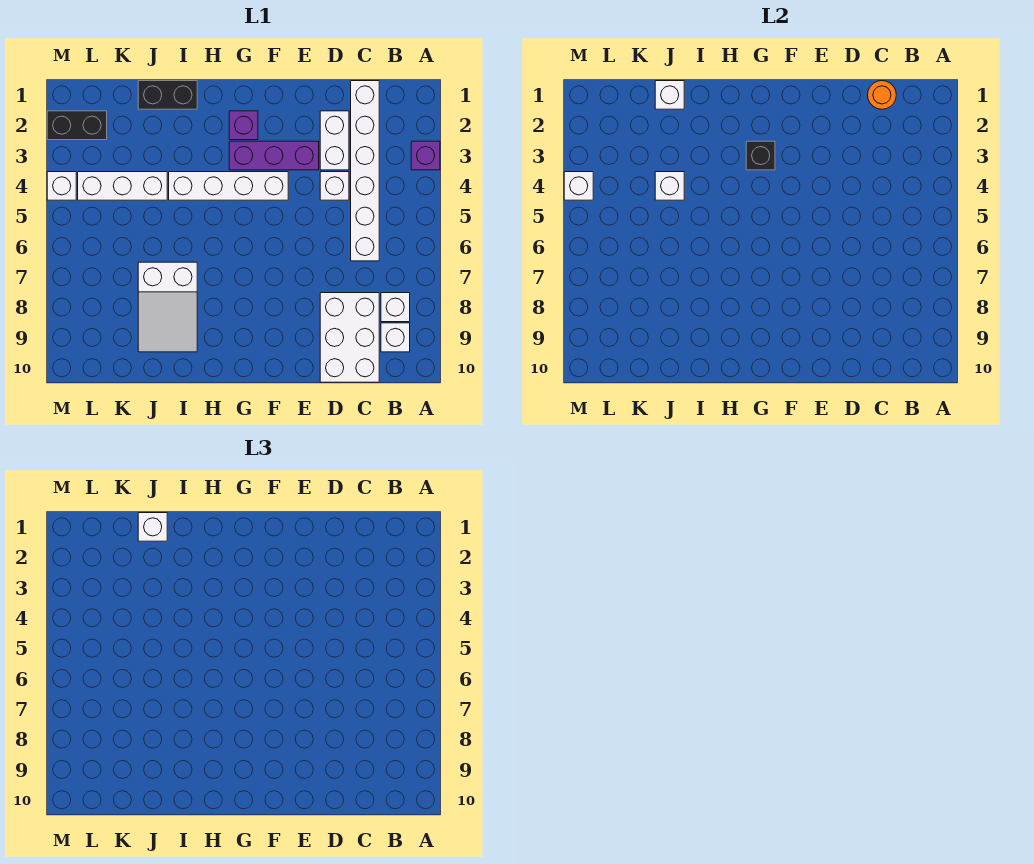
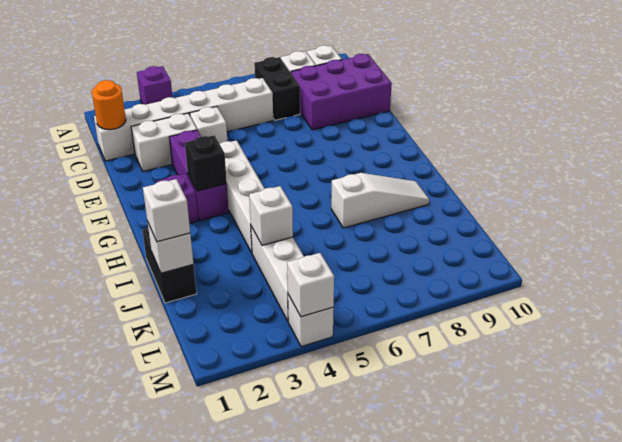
white brick C8:D10 level 1 -> purple brick C8:D10 level 1
white slope I7:J9 level 1 top 7 -> white slope I7:I9 level 1 top 7
black brick L2:M2 level 1 -> black brick B7:C7 level 1

